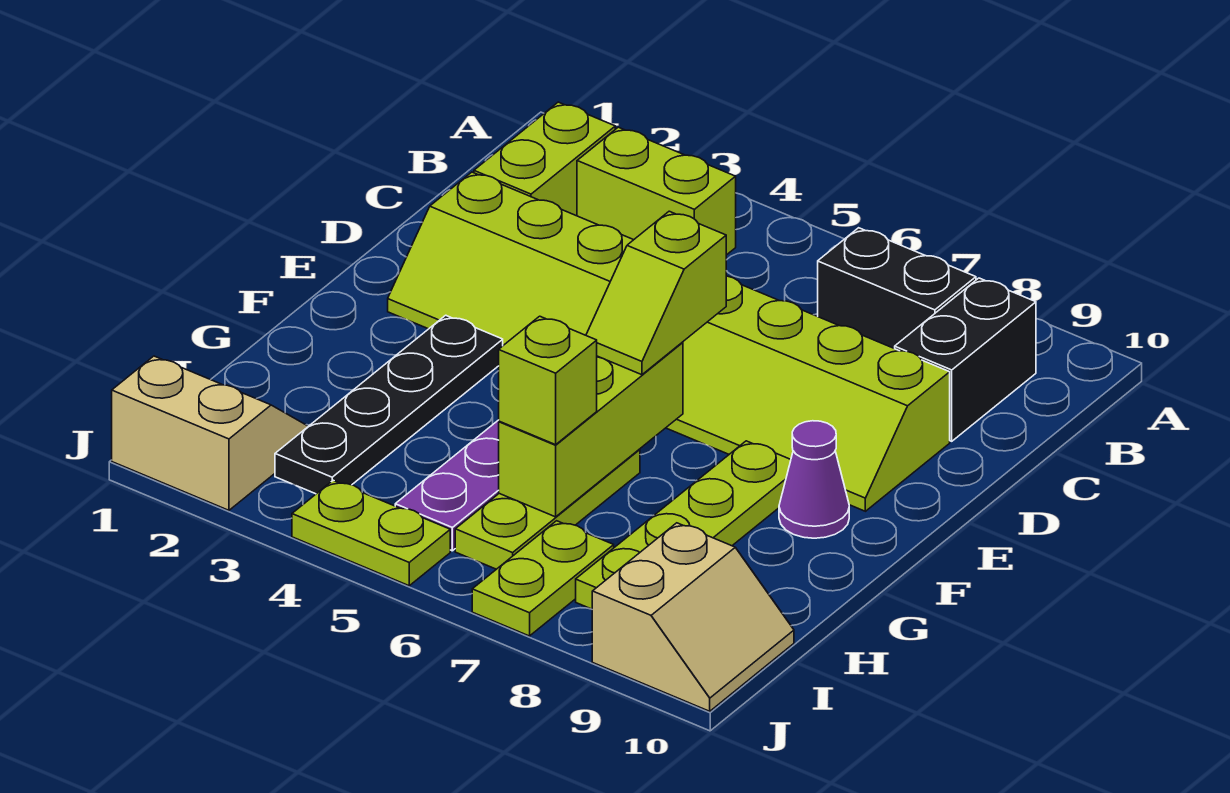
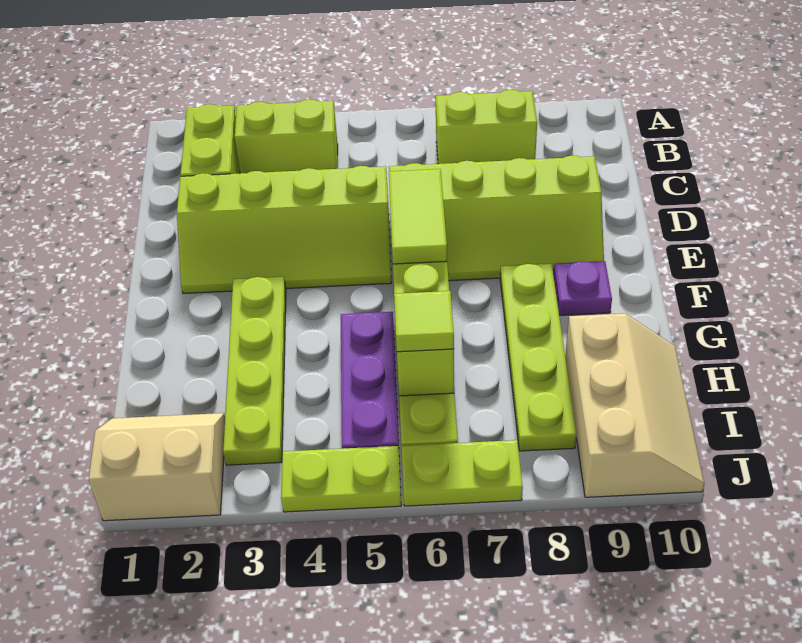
black brick B7:B8 level 1 -> lime brick B7:B8 level 1
black brick B9:C9 level 1 -> none
lime slope E6:F6 level 3 top E -> lime tile E6:F6 level 3
black plate F3:I3 level 1 -> lime plate F3:I3 level 1
purple cone F9 level 1 -> purple plate F9 level 1
lime brick H6 level 3 -> lime tile H6 level 3
lime plate I7:J7 level 1 -> lime plate J6:J7 level 1
tan slope I9:J10 level 1 top 9 -> tan slope H9:J10 level 1 top 9

